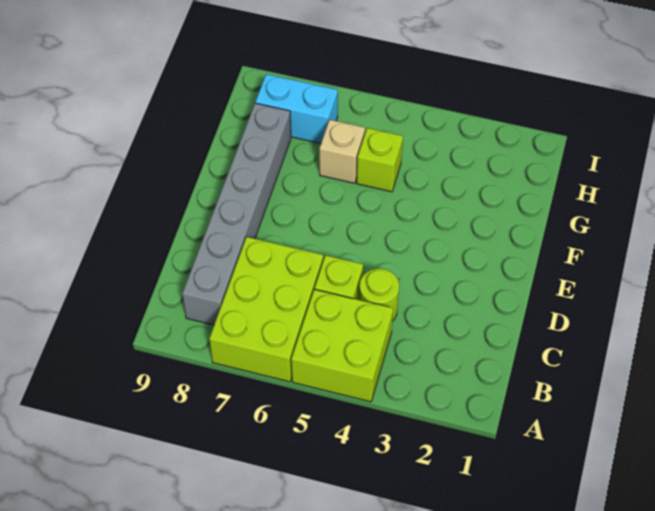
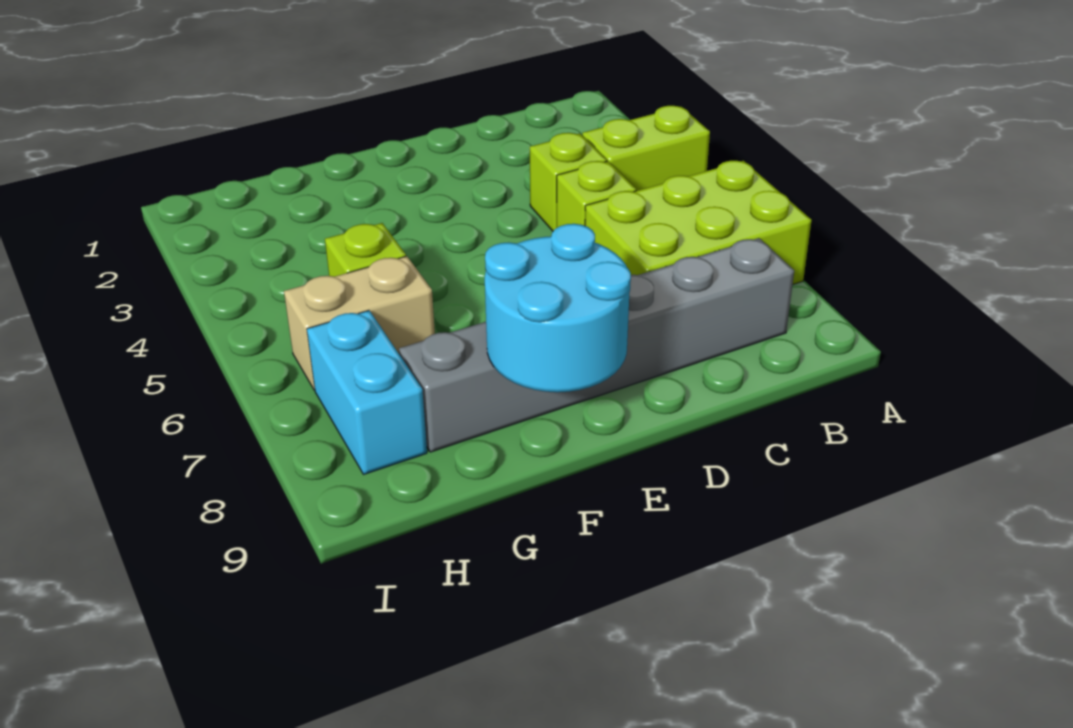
lime brick A4:B5 level 1 -> lime brick A4:B4 level 1
lime round brick C4 level 1 -> lime brick C4 level 1
none -> cyan round brick E8:F9 level 2
tan brick G6 level 1 -> tan brick G6:H6 level 1

